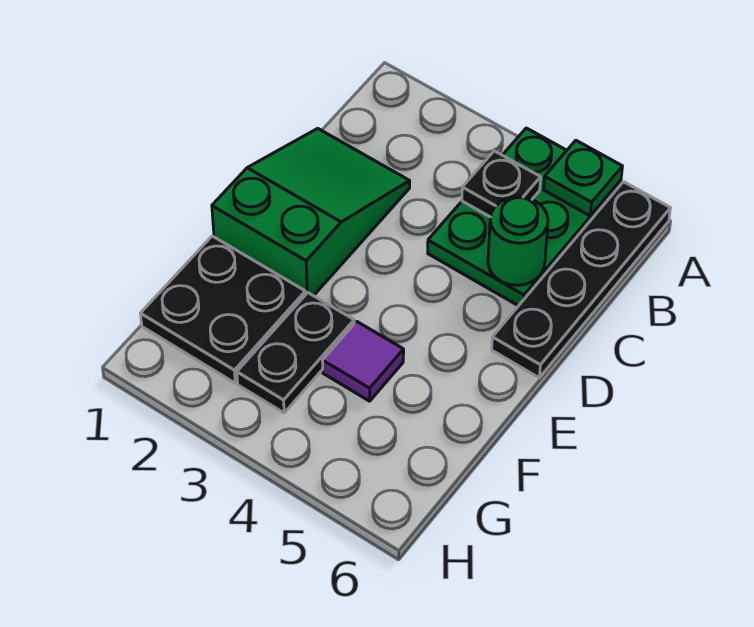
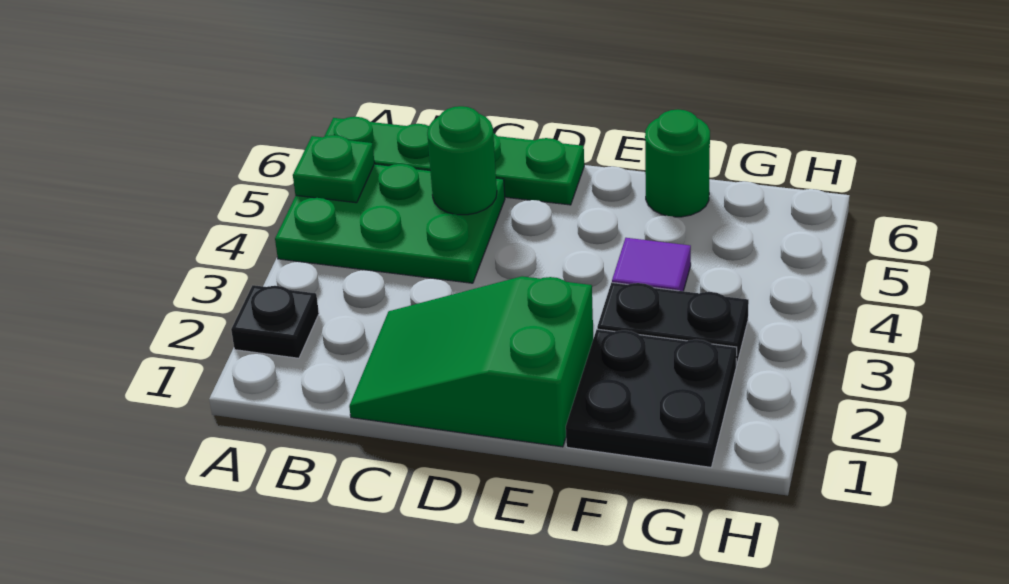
black plate A6:D6 level 1 -> green plate A6:D6 level 1
black plate B4 level 2 -> black plate A2 level 1
none -> green round brick F6 level 1

